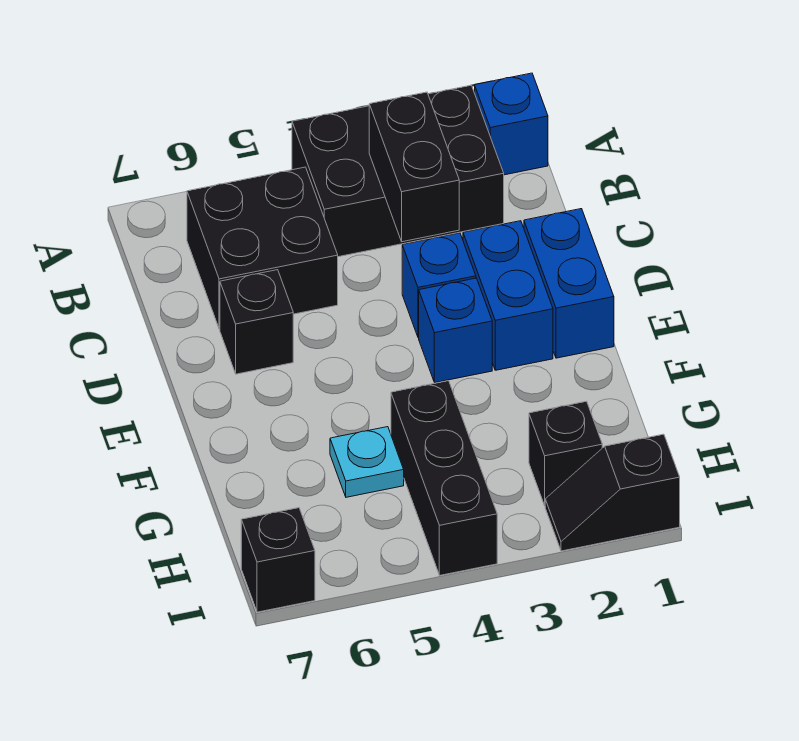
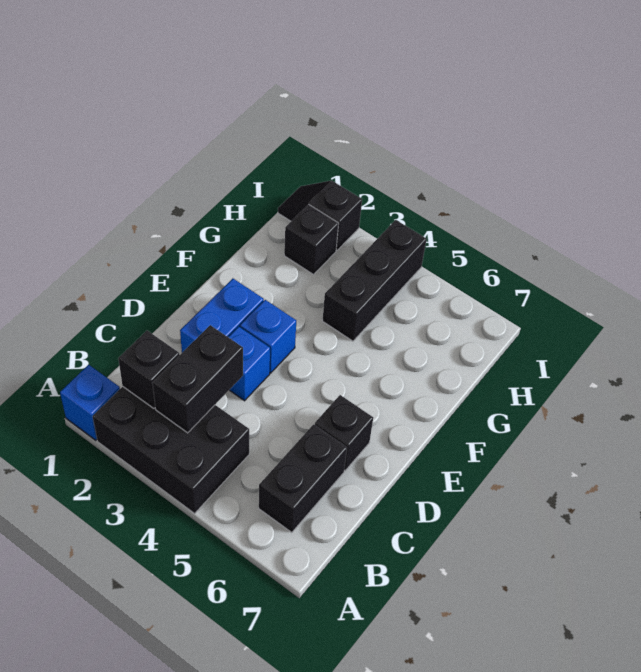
black brick B5:C6 level 1 -> black brick B6:C6 level 1
blue brick D1:E1 level 1 -> none
cyan plate G5 level 1 -> none
black slope I1:I2 level 1 top 1 -> black slope I1:I2 level 1 top 2
black brick I7 level 1 -> black brick B2 level 2

